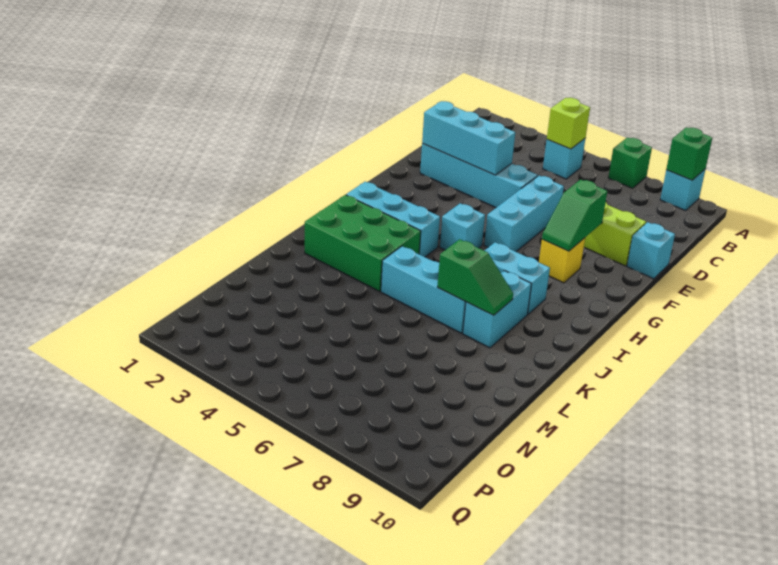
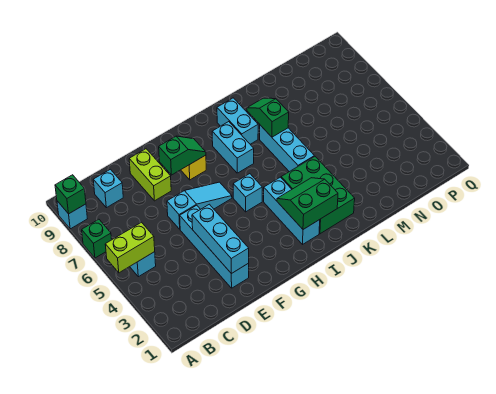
lime brick B5 level 2 -> lime brick A5:B5 level 2
cyan brick E6:G6 level 1 -> cyan slope E6:G6 level 1 top E
cyan brick E10 level 1 -> cyan brick C9 level 1
none -> green slope I2:J3 level 2 top 2
cyan brick J8:K8 level 1 -> cyan brick J8:J9 level 1

